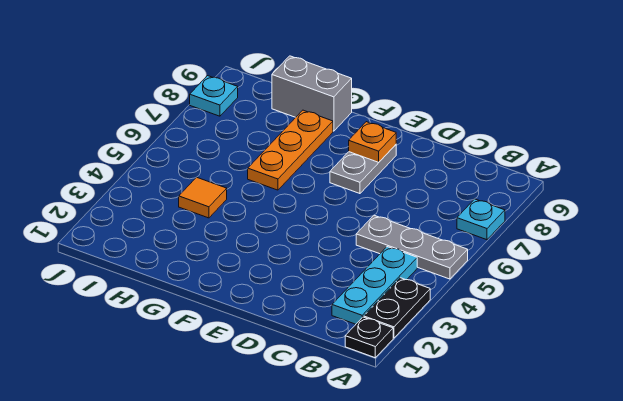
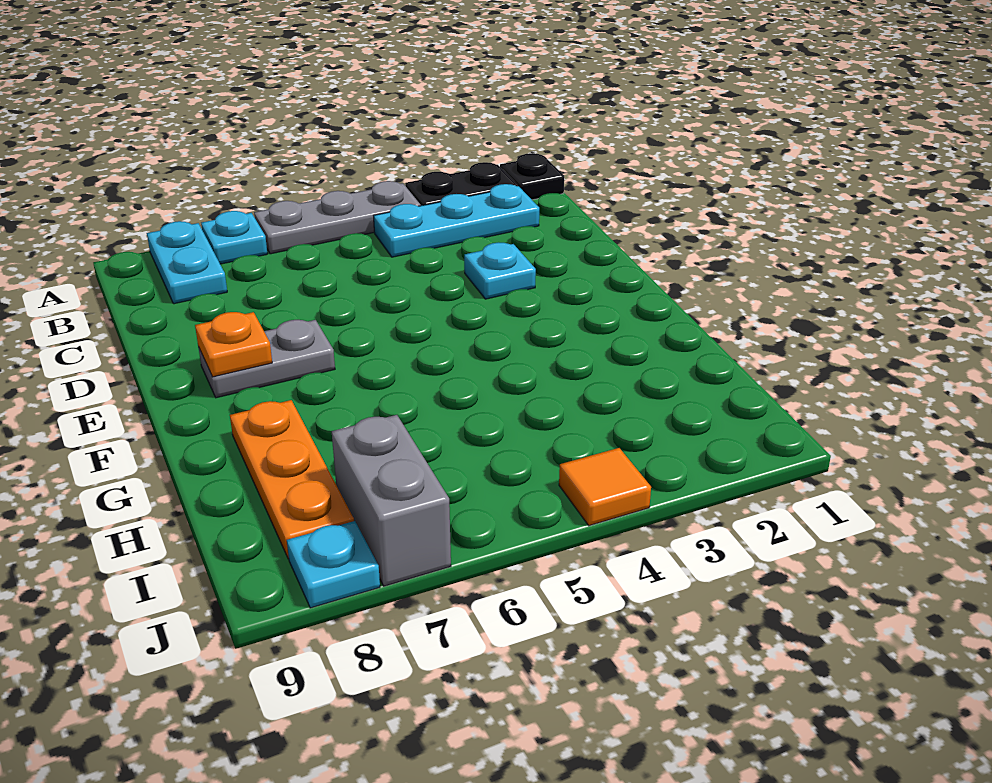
grey plate A5:C5 level 1 -> grey plate A4:A6 level 1
none -> cyan plate A8:B8 level 1
none -> cyan plate D3 level 1
orange plate G6:G8 level 1 -> orange plate G8:I8 level 1
grey brick G9:H9 level 1 -> grey brick I7:J7 level 1
orange tile H4 level 1 -> orange tile J4 level 1

